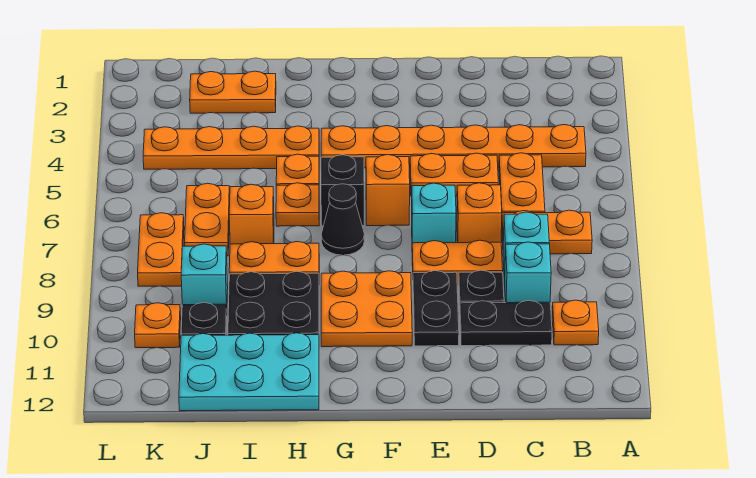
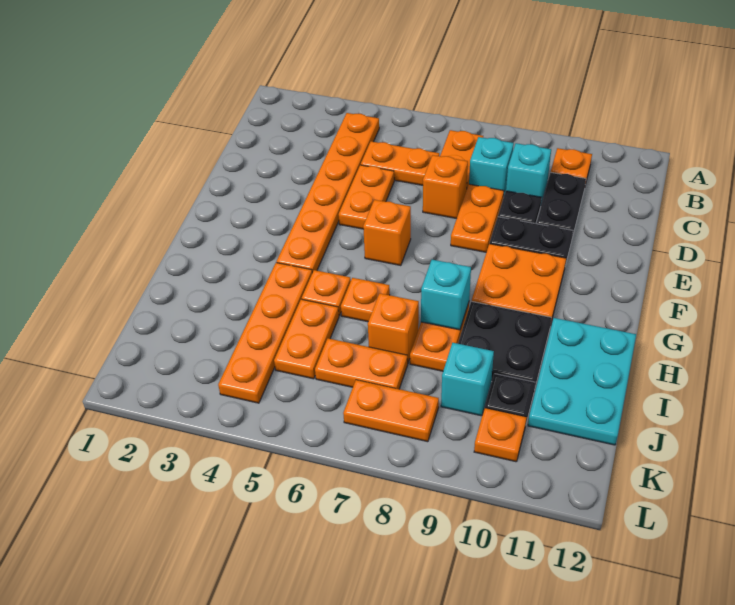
cyan brick E7 level 1 -> cyan brick H8 level 2
black brick G6 level 1 -> none
black cone G7 level 1 -> none
orange plate I2:J2 level 1 -> orange plate I5:J5 level 1

